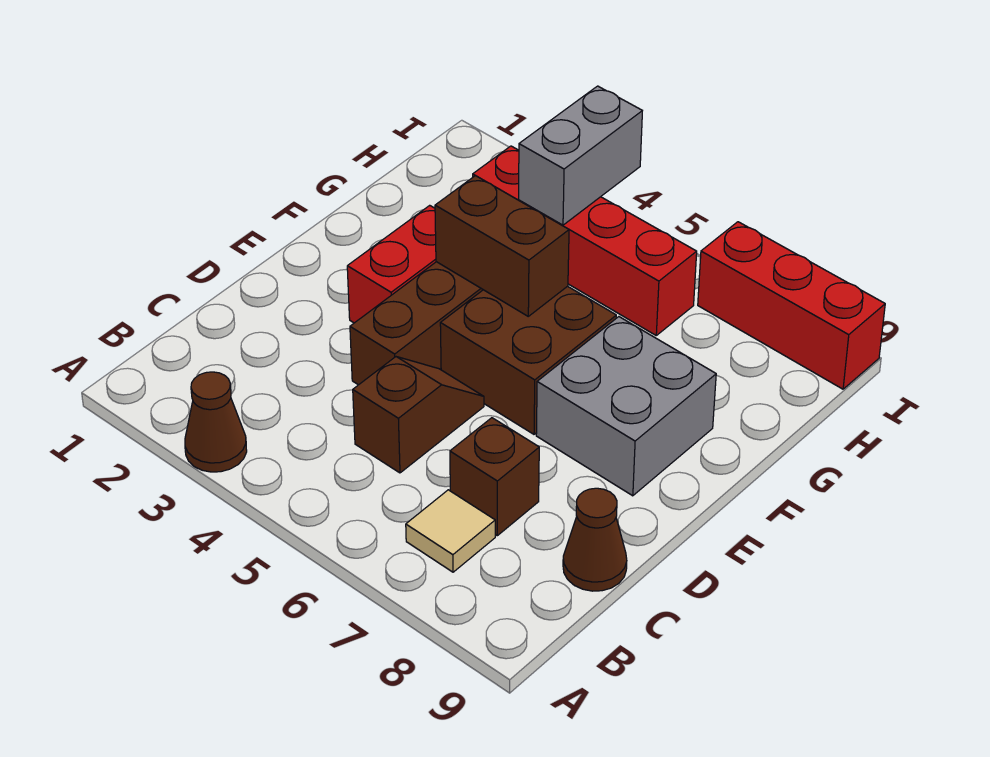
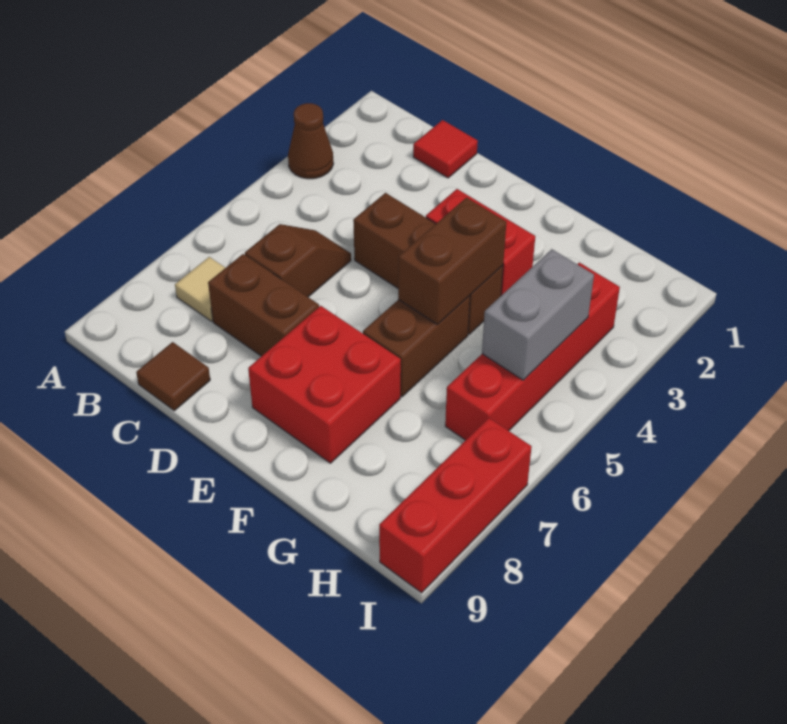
none -> red tile C1 level 1
brown slope C5:D5 level 1 top C -> brown slope C5:C6 level 1 top 6
brown brick C7 level 1 -> brown brick C7:D7 level 1
brown cone C9 level 1 -> brown tile C9 level 1
brown brick E5:F6 level 1 -> brown brick F5:F6 level 1
grey brick E7:F8 level 1 -> red brick E7:F8 level 1
grey brick H4:I4 level 2 -> grey brick H4:H5 level 2

